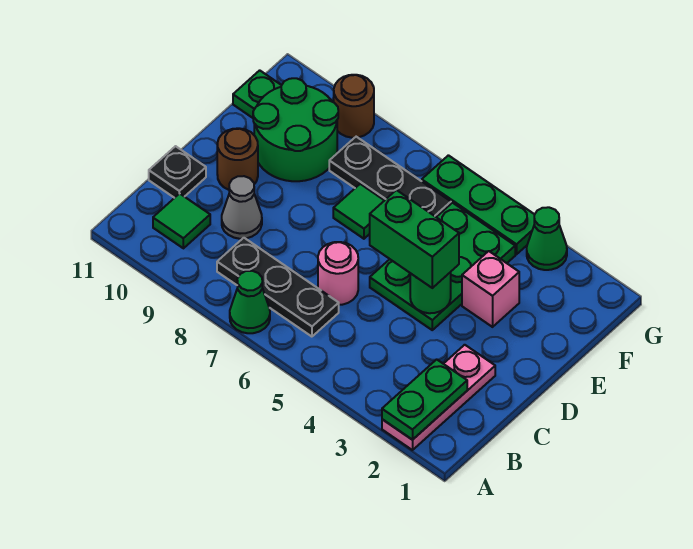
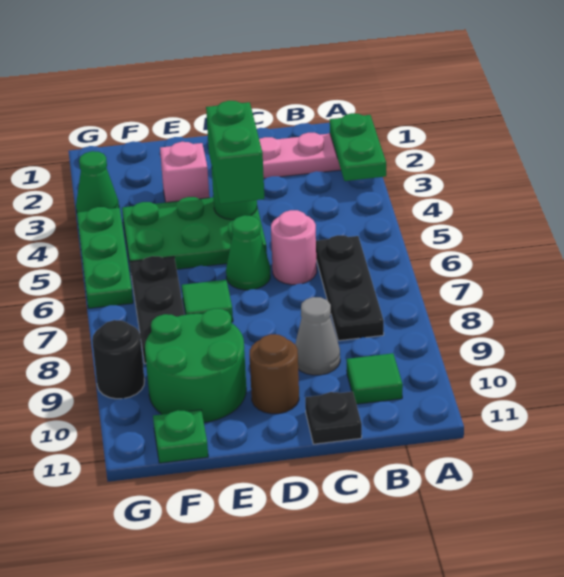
green plate A2:B2 level 2 -> green plate A2:A3 level 2
green cone A7 level 1 -> green cone D6 level 1
brown round brick G9 level 1 -> black round brick G9 level 1

